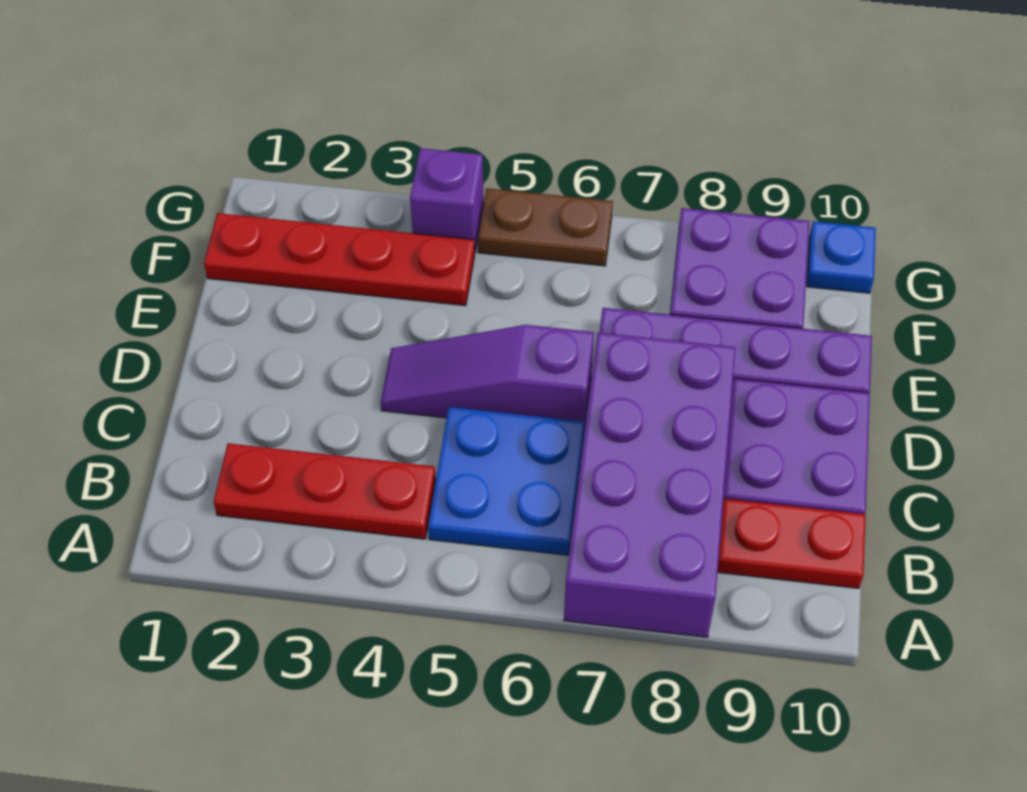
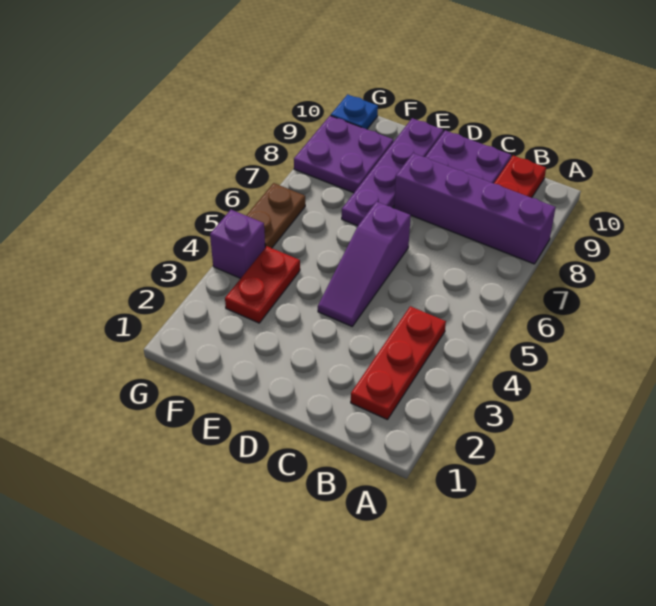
purple brick A7:D8 level 1 -> purple brick A8:D8 level 1
blue plate B5:C6 level 1 -> none
red plate F1:F4 level 1 -> red plate F3:F4 level 1

